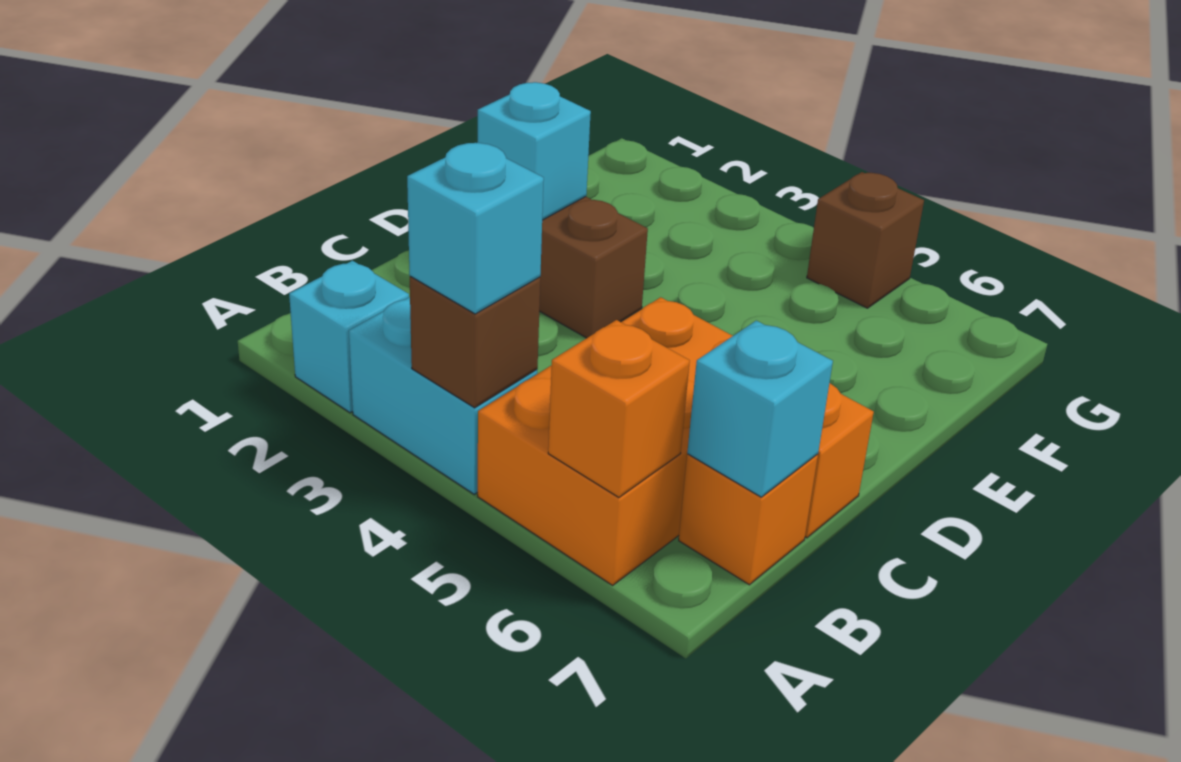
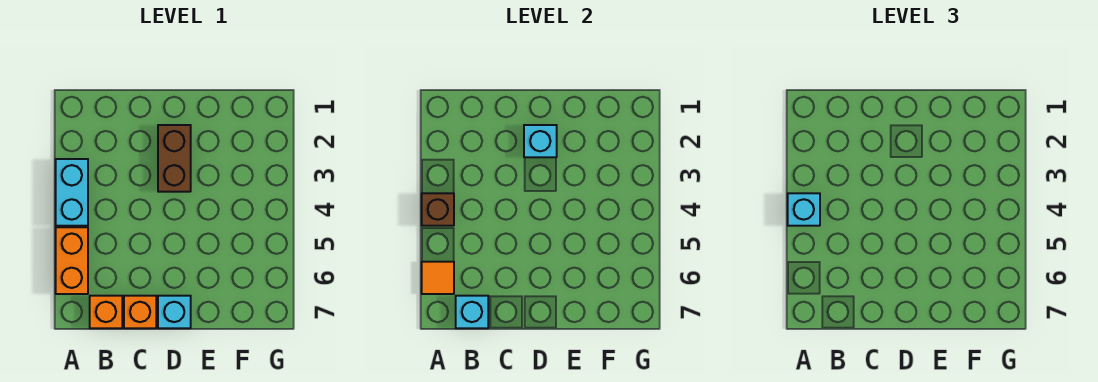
cyan brick A2 level 1 -> cyan brick D7 level 1
orange brick A5:C6 level 1 -> orange brick A5:A6 level 1
orange brick A6 level 2 -> orange tile A6 level 2
brown brick G5 level 1 -> none

